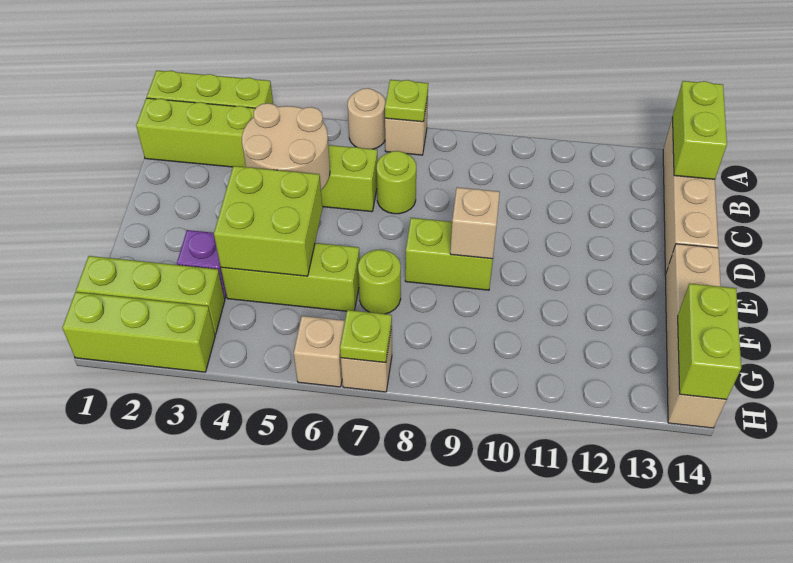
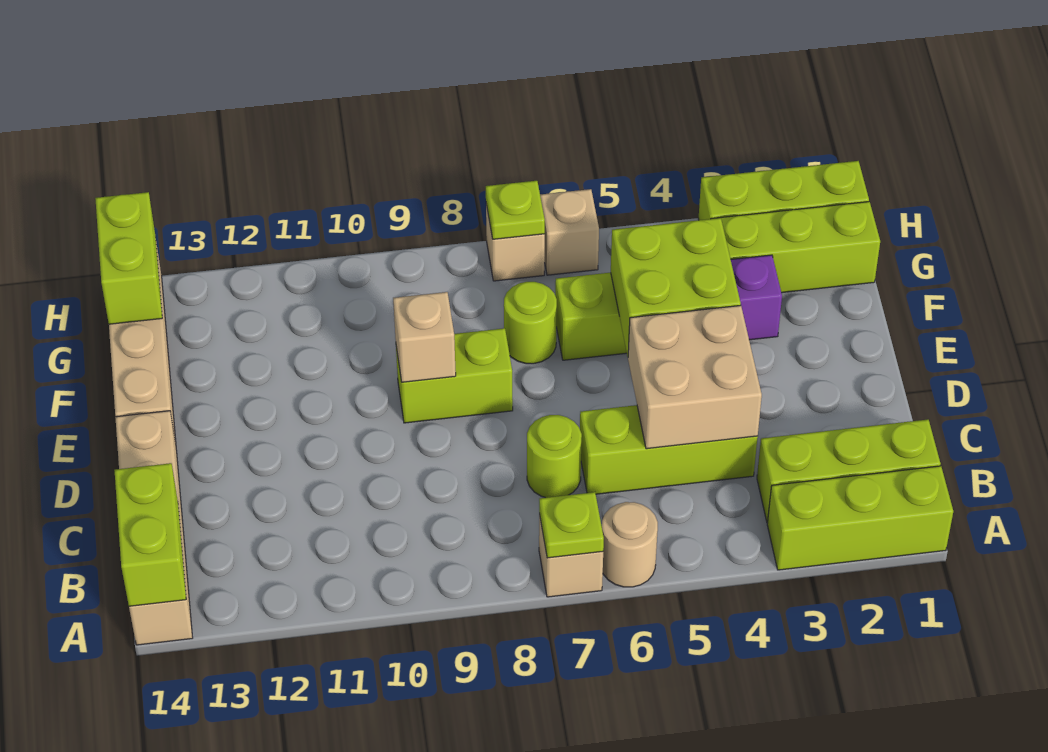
tan round brick C4:D5 level 2 -> tan brick C4:D5 level 2

